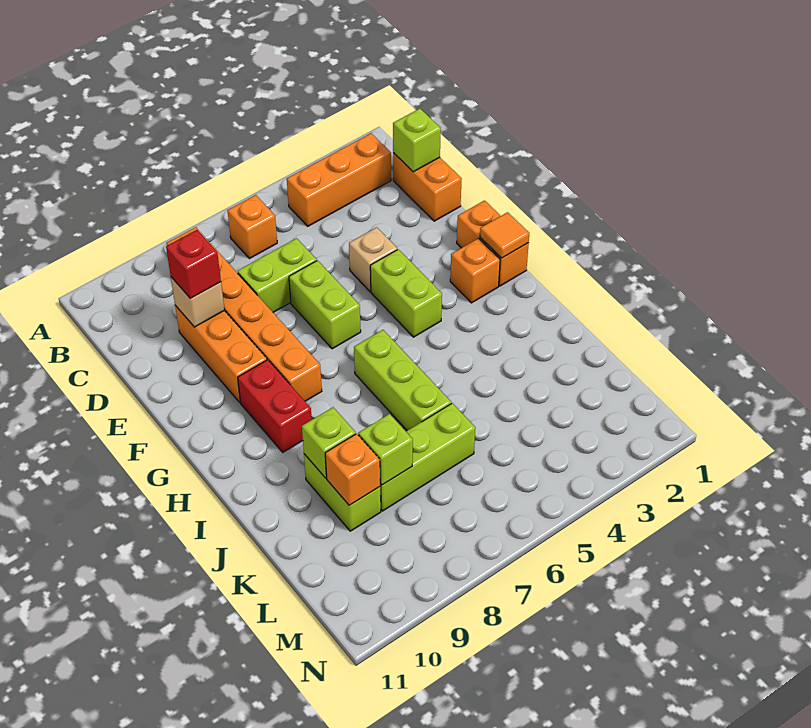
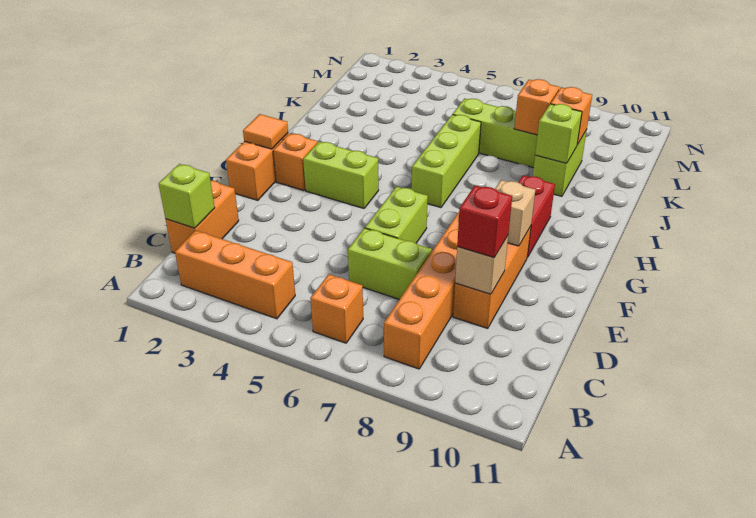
tan brick E4 level 1 -> tan brick F9 level 2
lime brick F4:G4 level 1 -> lime brick G3:G4 level 1
lime brick K8 level 2 -> orange brick K8 level 2

